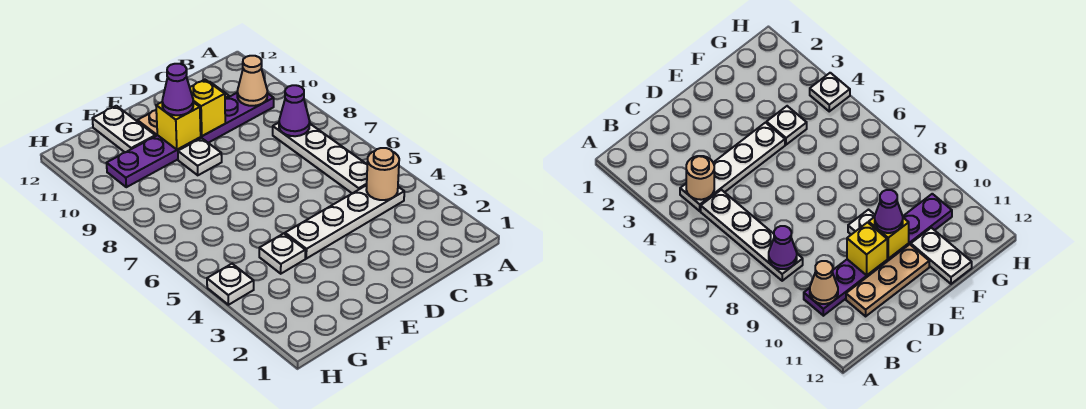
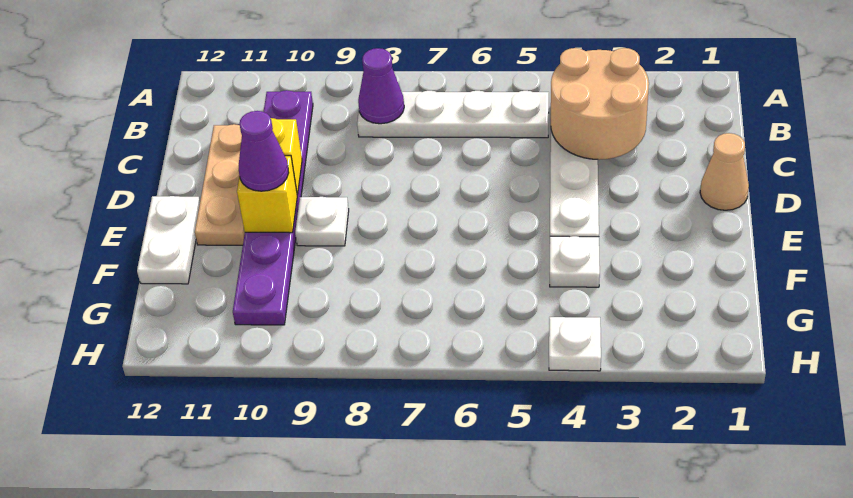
tan round brick B4 level 2 -> tan round brick B3:C4 level 2
tan cone B10 level 2 -> tan cone D1 level 1
white plate F11:F12 level 1 -> white plate E12:F12 level 1

